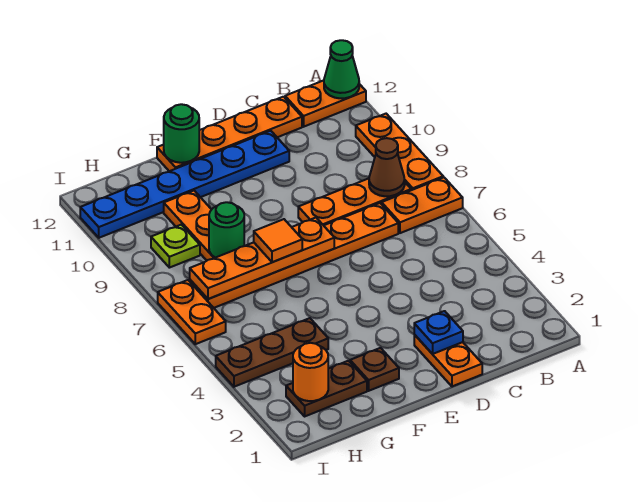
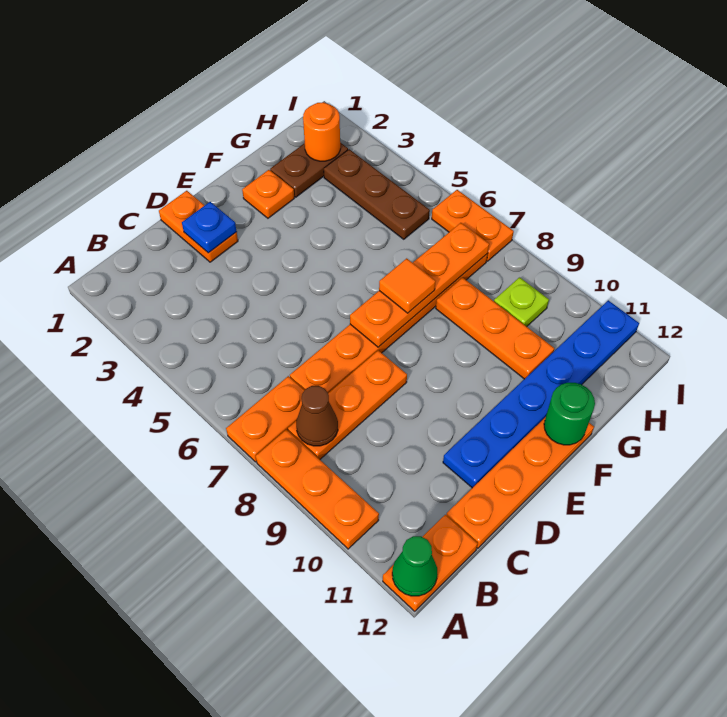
brown plate F2 level 1 -> orange plate F2 level 1
brown plate G4:I4 level 1 -> brown plate H3:H5 level 1
green round brick G8 level 2 -> none

